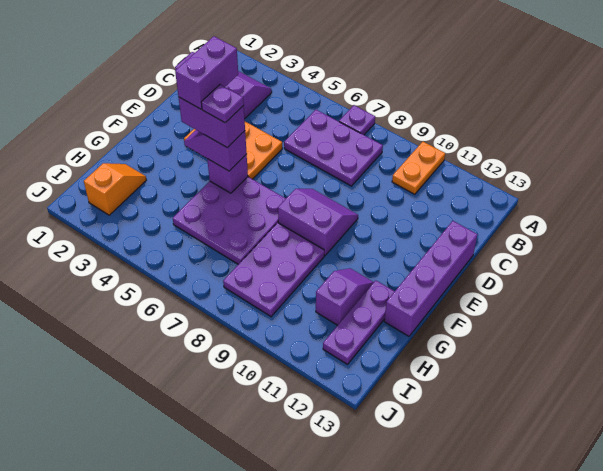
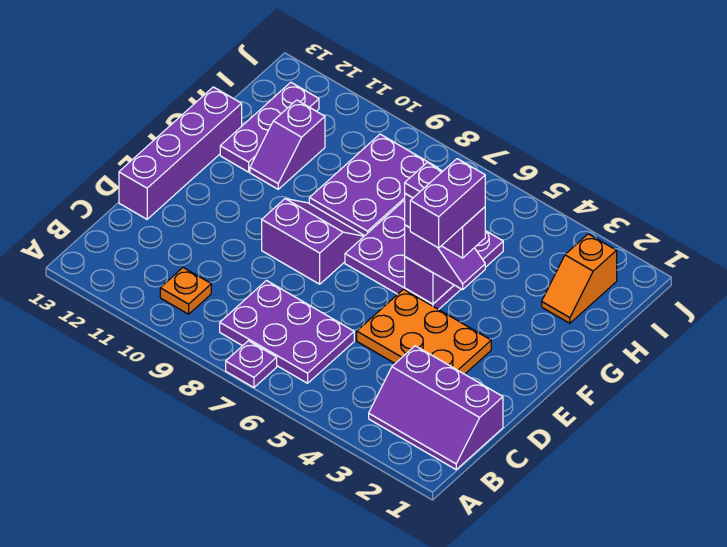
orange plate A10:B10 level 1 -> orange plate B10 level 1
purple slope E8:F9 level 1 top F -> purple slope E8:F9 level 1 top E

